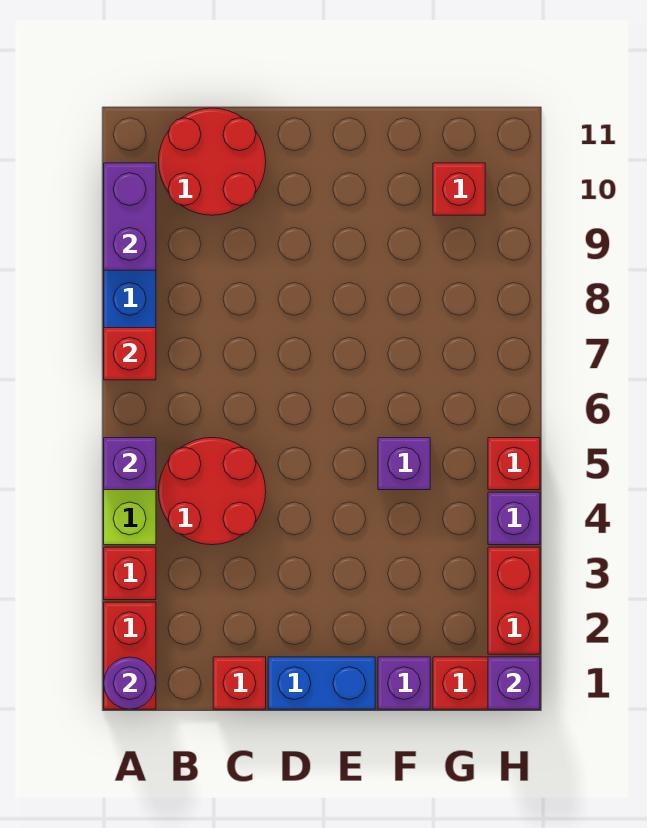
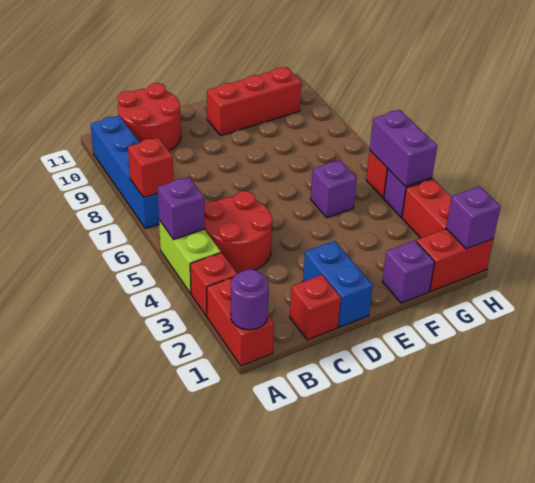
purple brick A9:A10 level 2 -> purple brick H4:H5 level 2
blue brick D1:E1 level 1 -> blue brick D1:D2 level 1
red brick G10 level 1 -> red brick E10:G10 level 1

